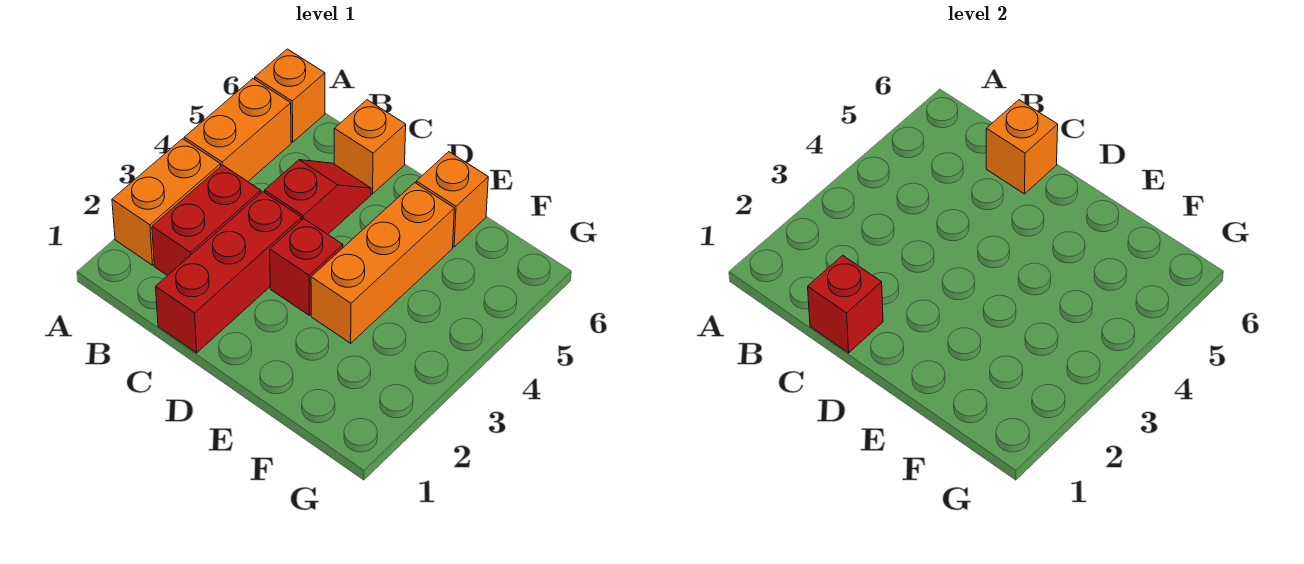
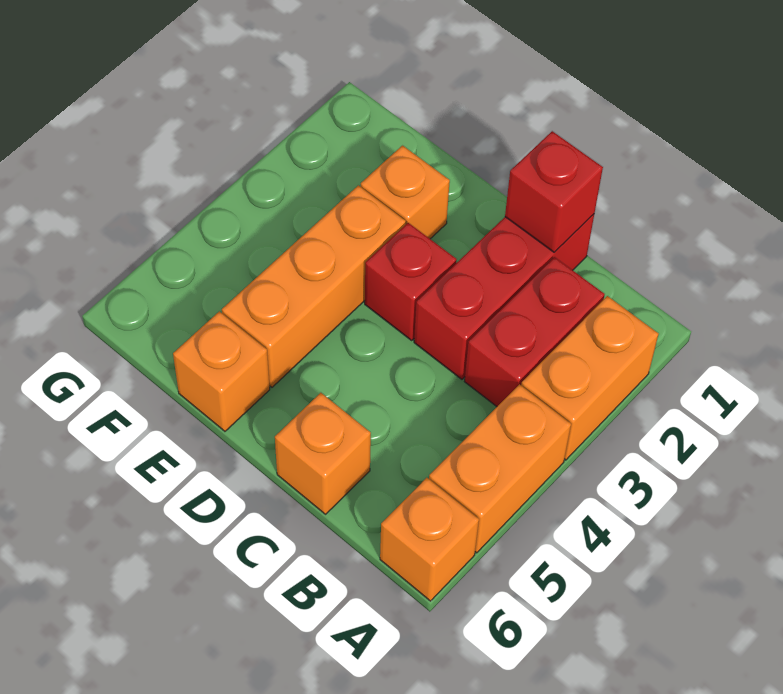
red slope C4:C5 level 1 top 4 -> none
orange brick C6 level 2 -> orange brick E2 level 1

